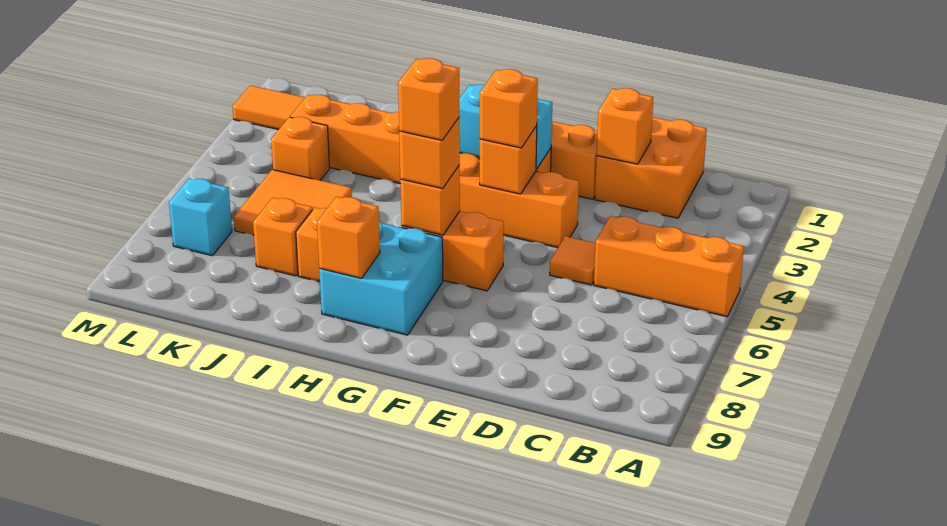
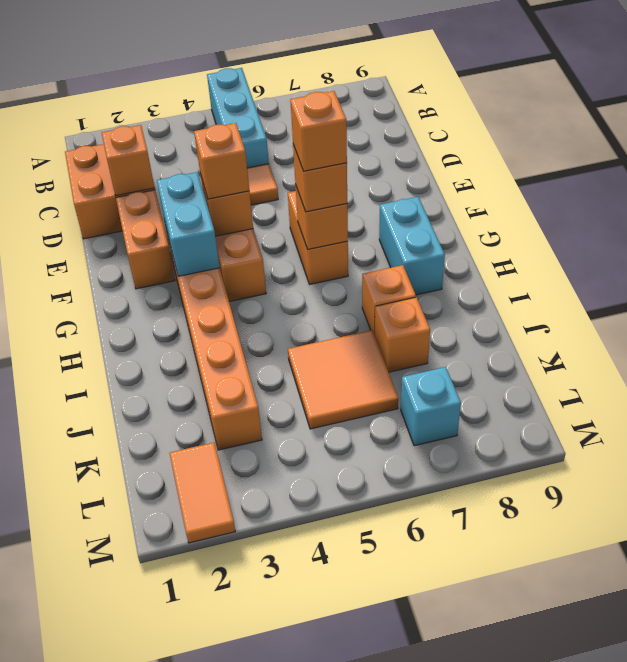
orange brick A5:C5 level 1 -> cyan brick A5:C5 level 1
cyan brick G7:H8 level 1 -> cyan brick G8:H8 level 1
orange brick H8 level 2 -> none
orange brick K4 level 1 -> none

